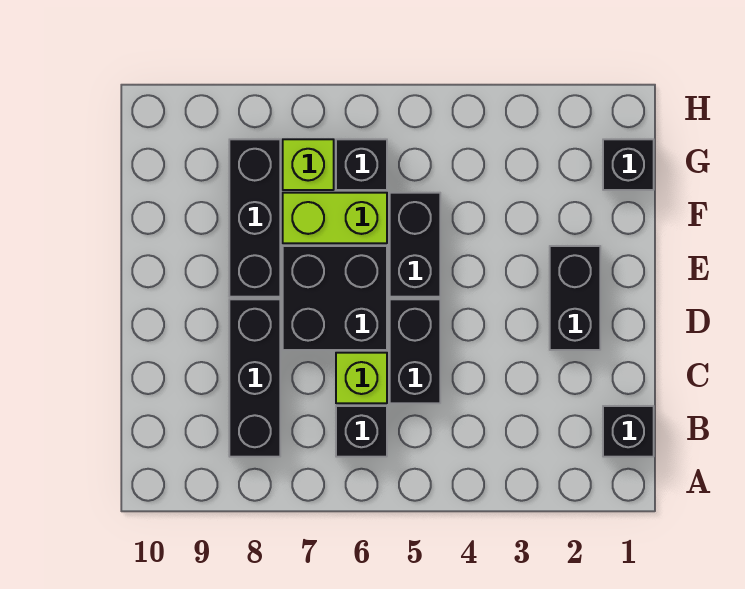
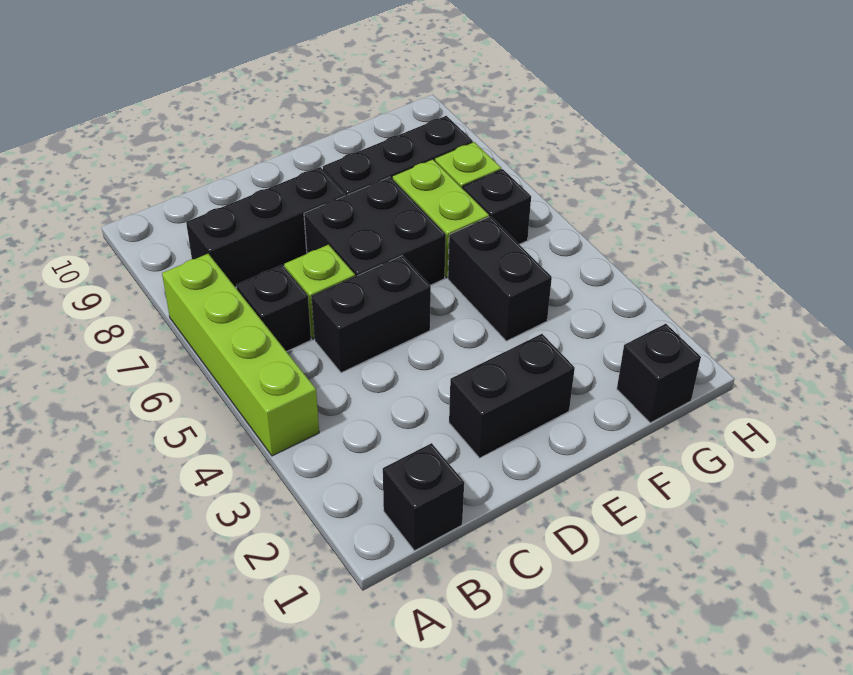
none -> lime brick A4:A7 level 1
black brick E5:F5 level 1 -> black brick F4:F5 level 1

